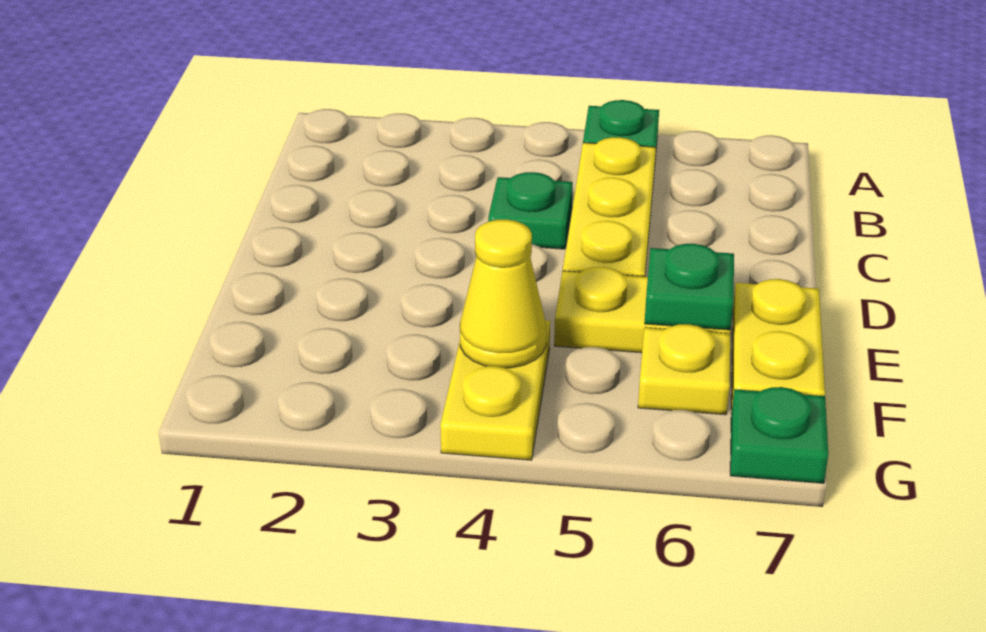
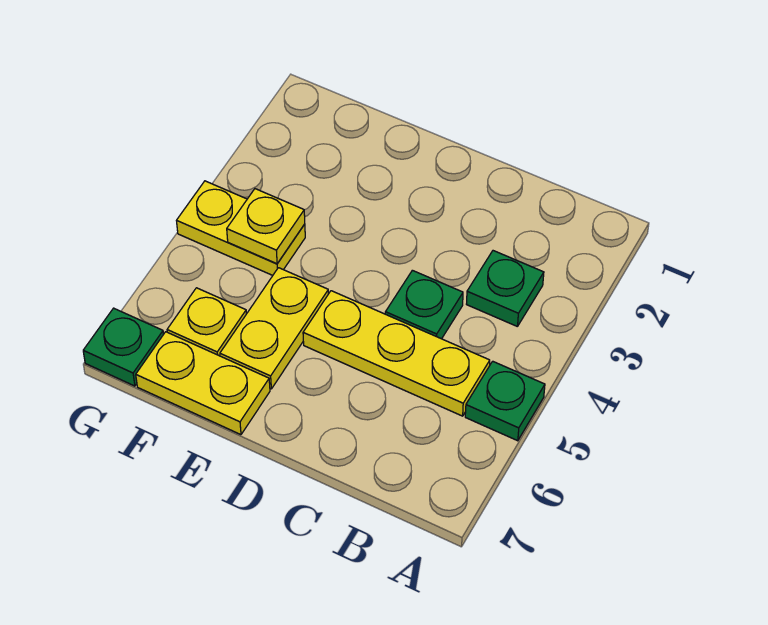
green plate E6 level 2 -> green plate B3 level 1
yellow cone F4 level 2 -> yellow plate F4 level 2

